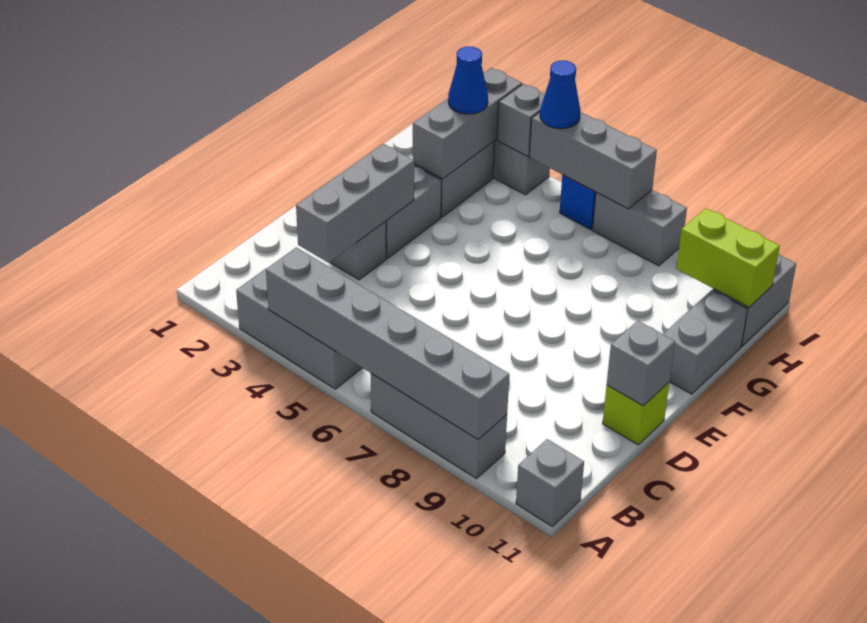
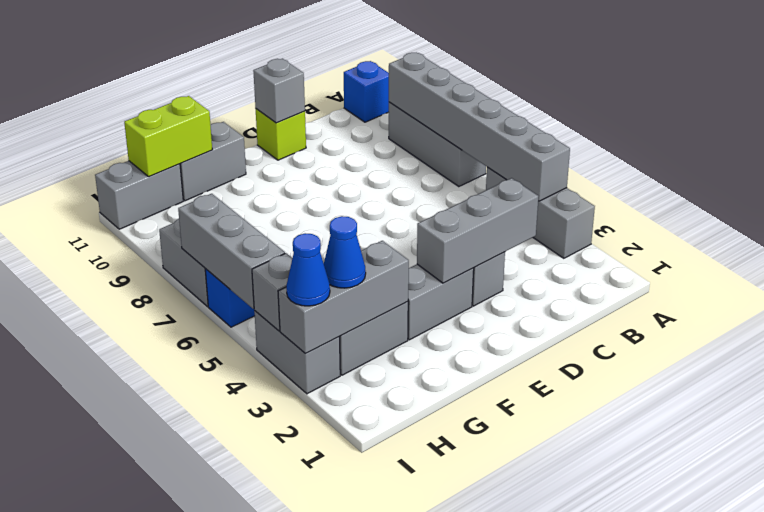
grey brick A11 level 1 -> blue brick A11 level 1
lime brick H10:H11 level 2 -> lime brick G11:H11 level 2
blue cone I5 level 3 -> blue cone I3 level 3

